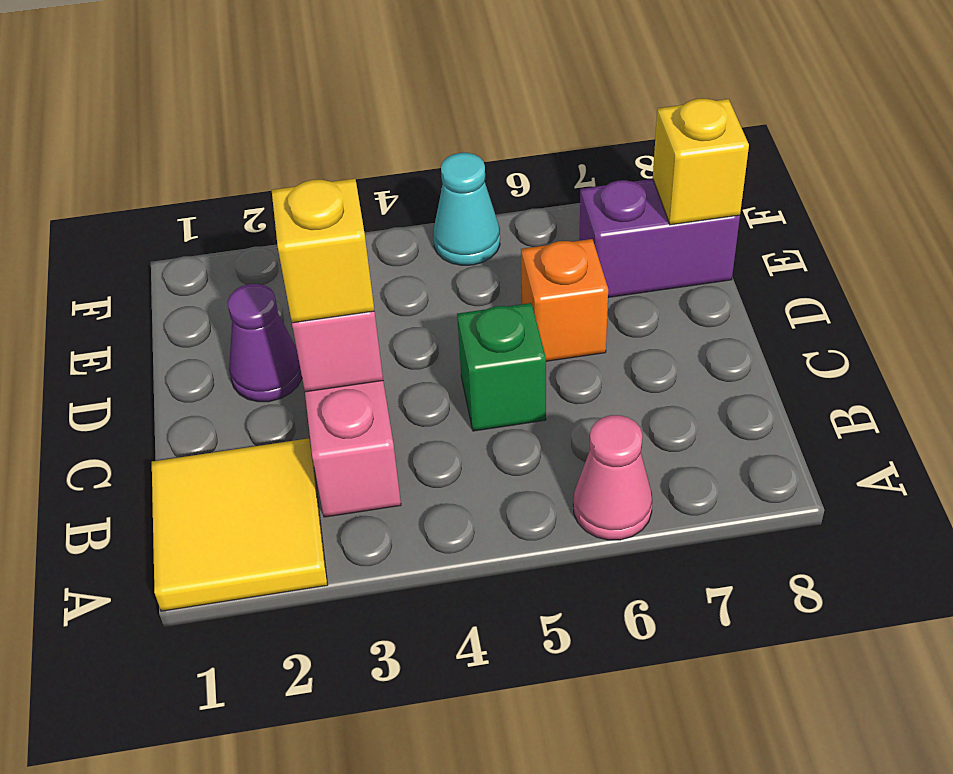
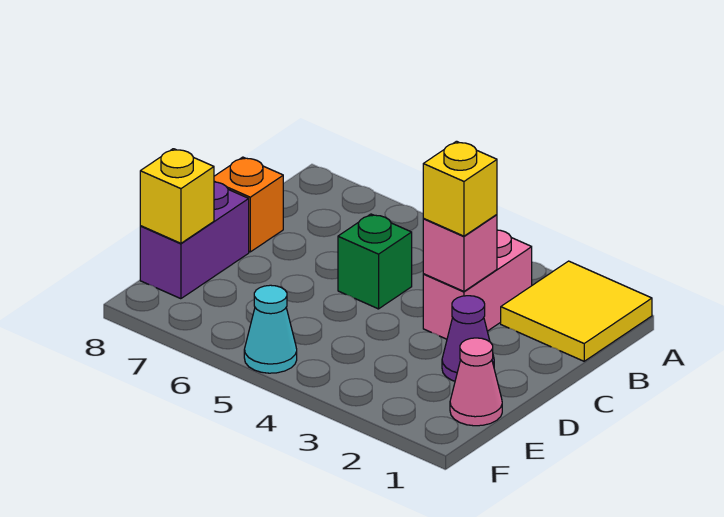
pink cone A6 level 1 -> pink cone E1 level 1
orange brick D6 level 1 -> orange brick C8 level 1
purple brick E7:E8 level 1 -> purple brick D8:E8 level 1

